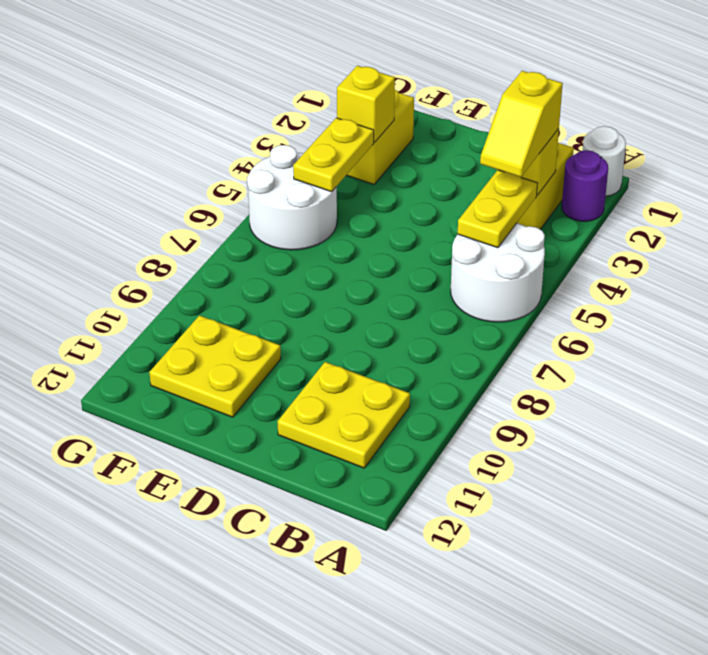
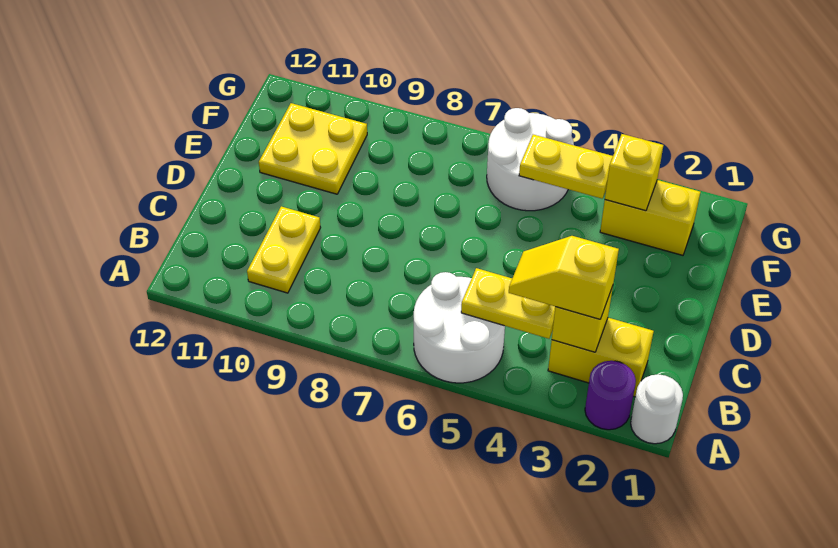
yellow plate B10:C11 level 1 -> yellow plate B10:C10 level 1

